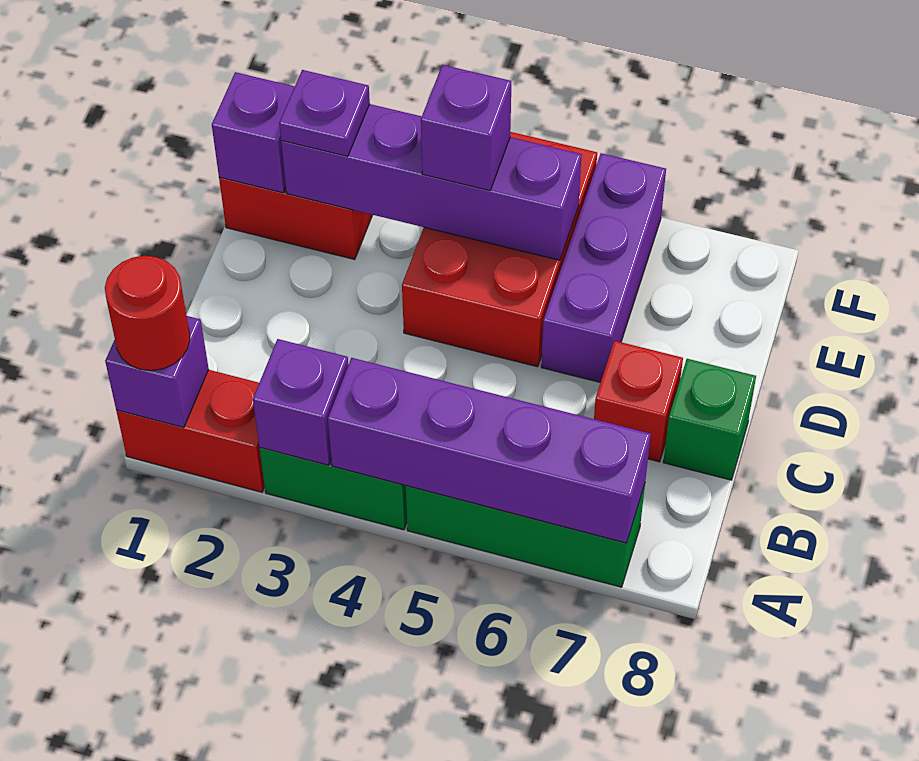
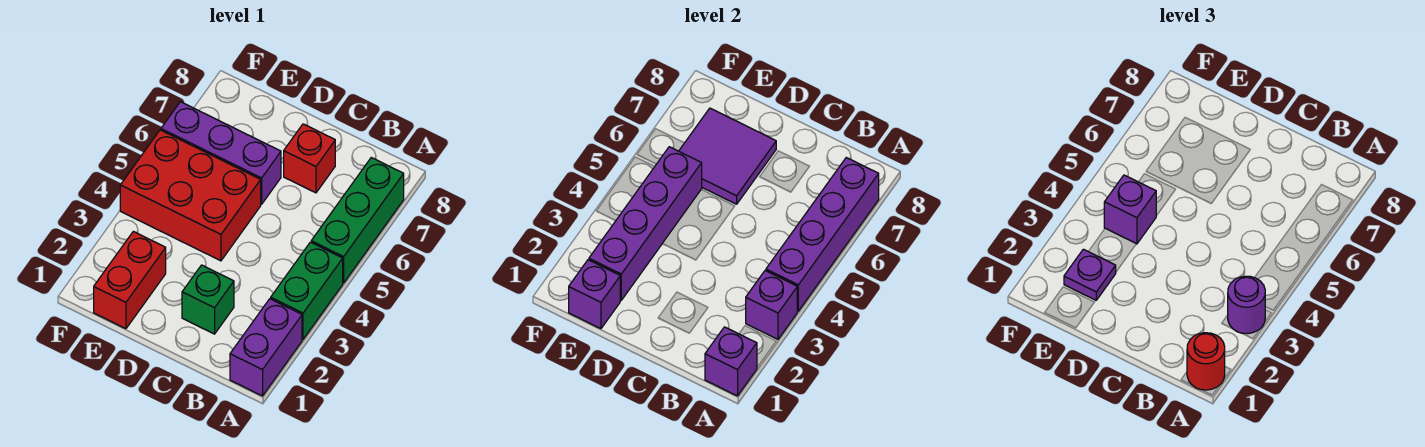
red brick A1:A2 level 1 -> purple brick A1:A2 level 1
none -> purple round brick A3 level 3
green brick C8 level 1 -> green brick C2 level 1
none -> purple tile D6:E7 level 2

